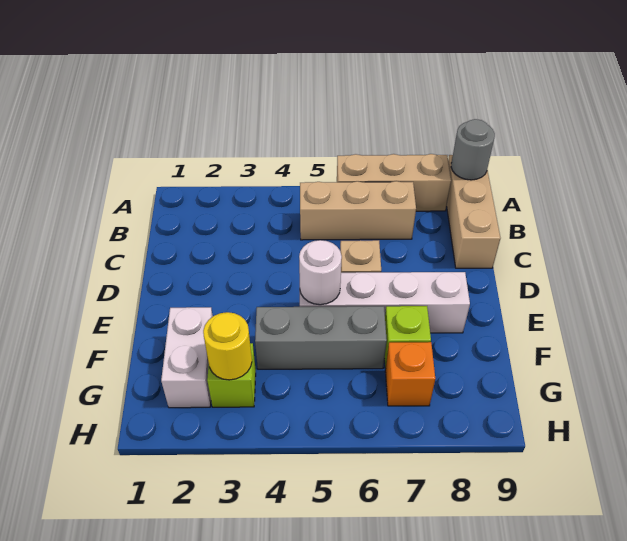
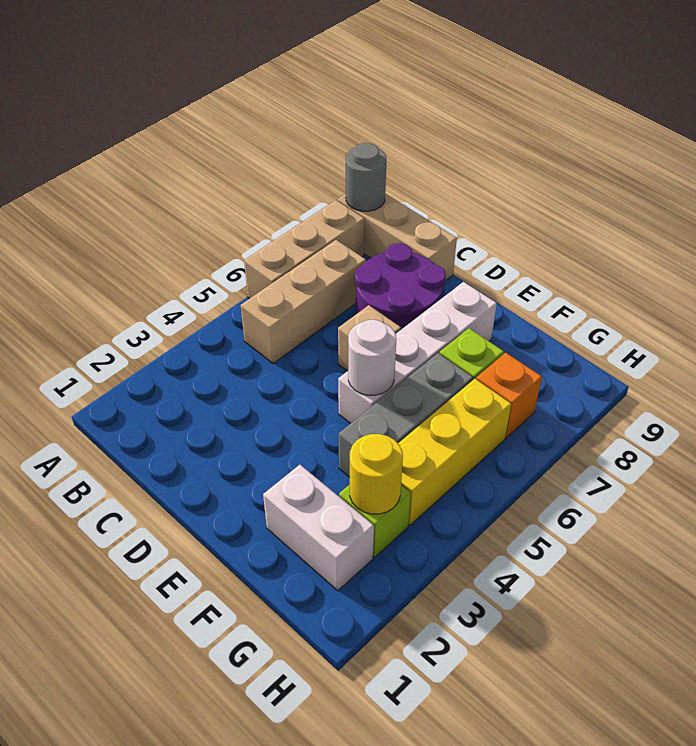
none -> purple round brick C7:D8 level 1
none -> yellow brick G4:G6 level 1

